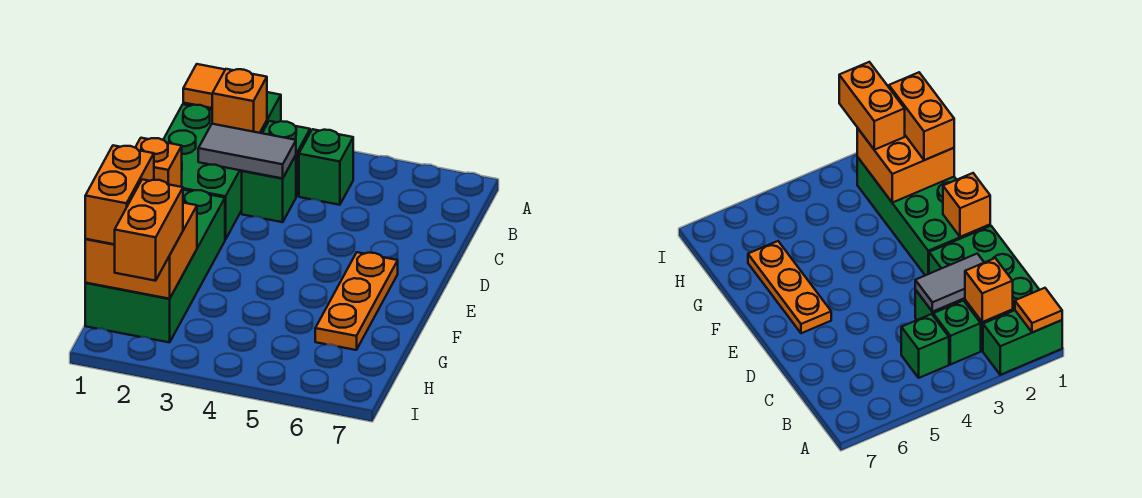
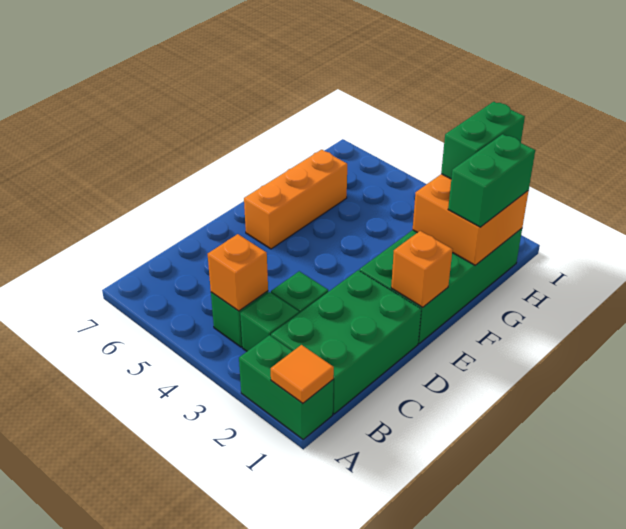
orange brick B2 level 2 -> orange brick B4 level 2
grey tile C2:C3 level 2 -> none
orange plate E6:G6 level 1 -> orange brick E6:G6 level 1
orange brick G1:H1 level 3 -> green brick G1:H1 level 3
orange brick H2:I2 level 3 -> green brick H2:I2 level 3

